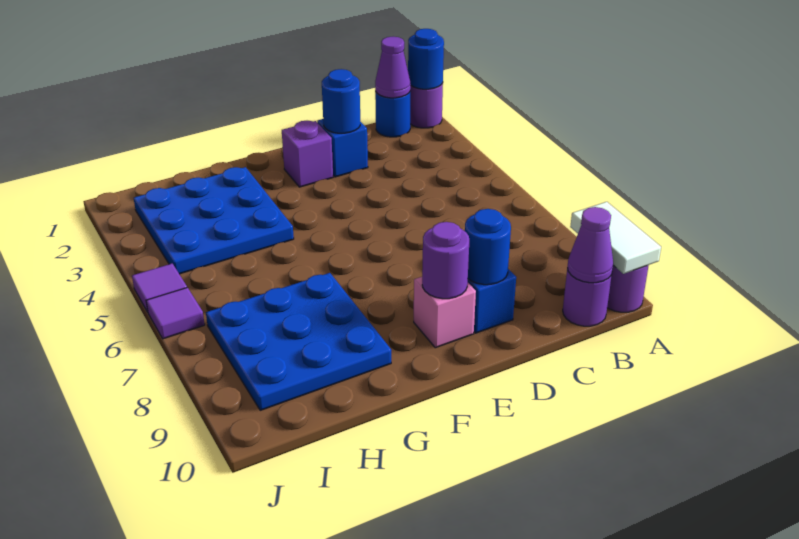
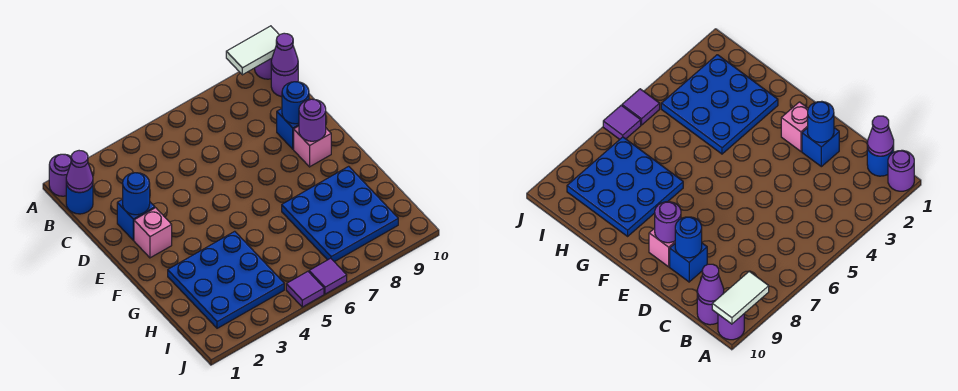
blue round brick A1 level 2 -> none
purple brick E2 level 1 -> pink brick E2 level 1

